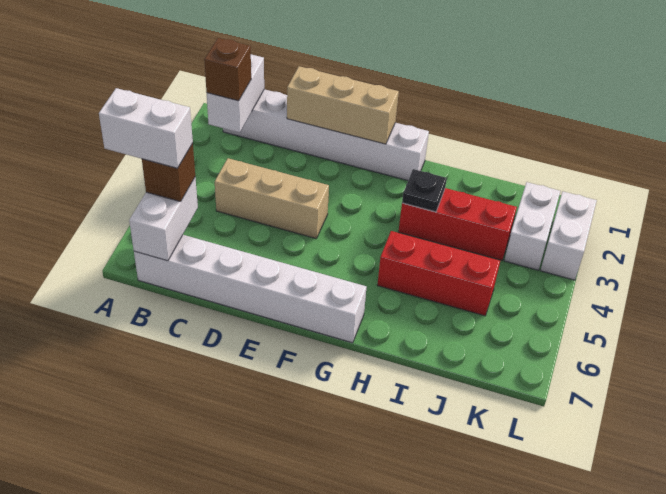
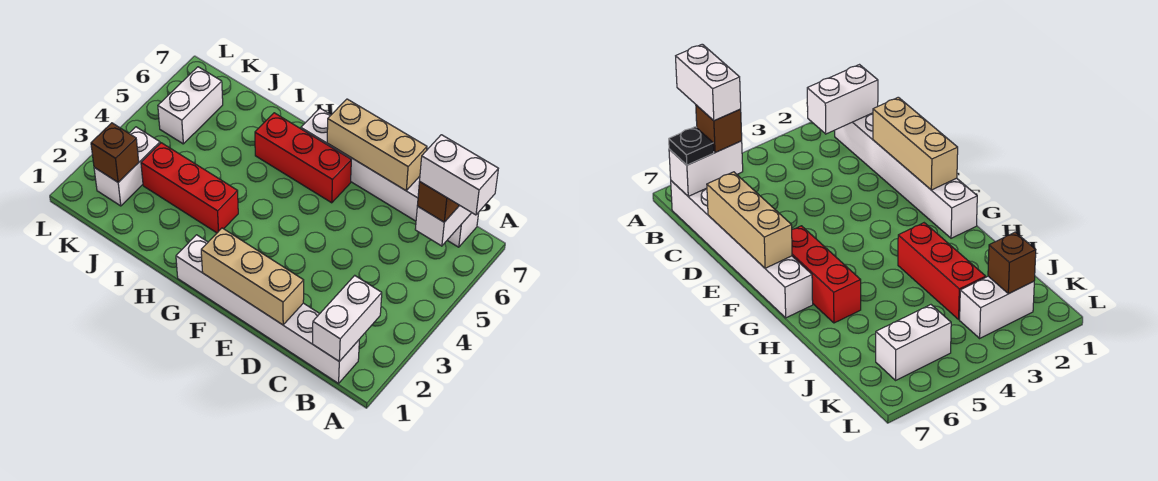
brown brick B2 level 3 -> brown brick K2 level 2
tan brick C4:E4 level 1 -> tan brick D7:F7 level 2
black plate H3 level 2 -> black plate B7 level 3
red brick H5:J5 level 1 -> red brick F6:H6 level 1
white brick L2:L3 level 1 -> white brick K5:K6 level 1

